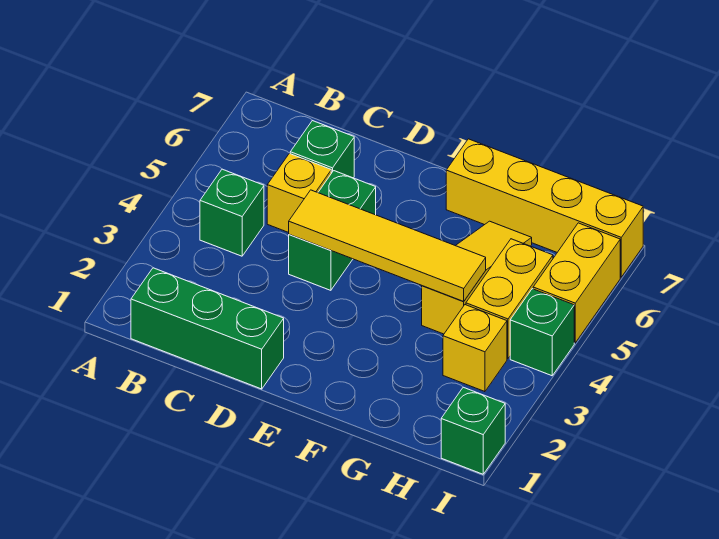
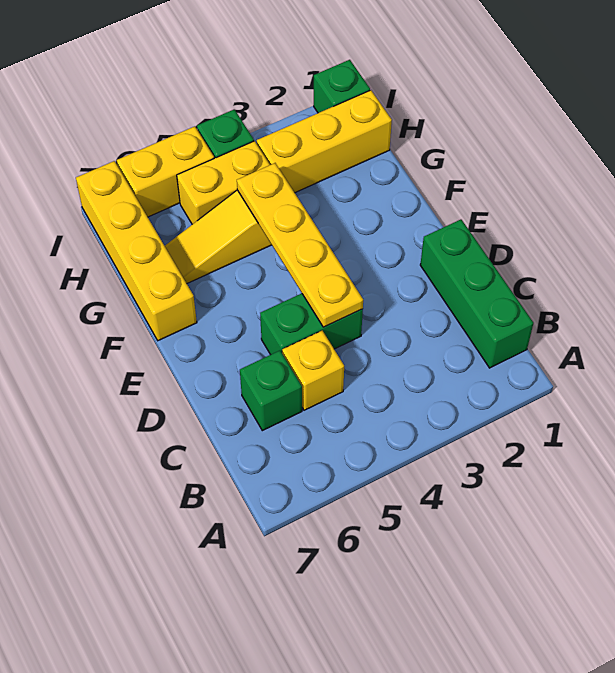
green brick B4 level 1 -> none
yellow tile D4:G4 level 2 -> yellow plate D4:G4 level 2
yellow brick H3 level 1 -> yellow brick H1:H3 level 1

